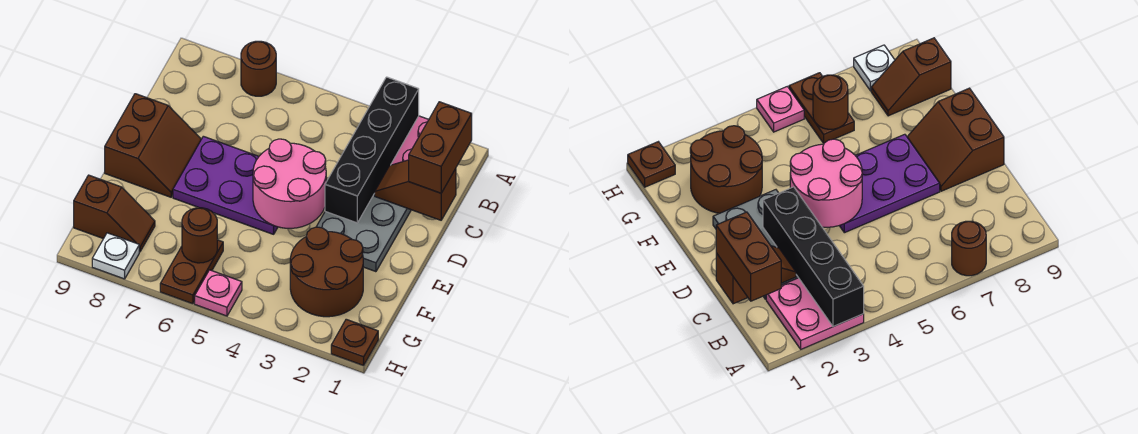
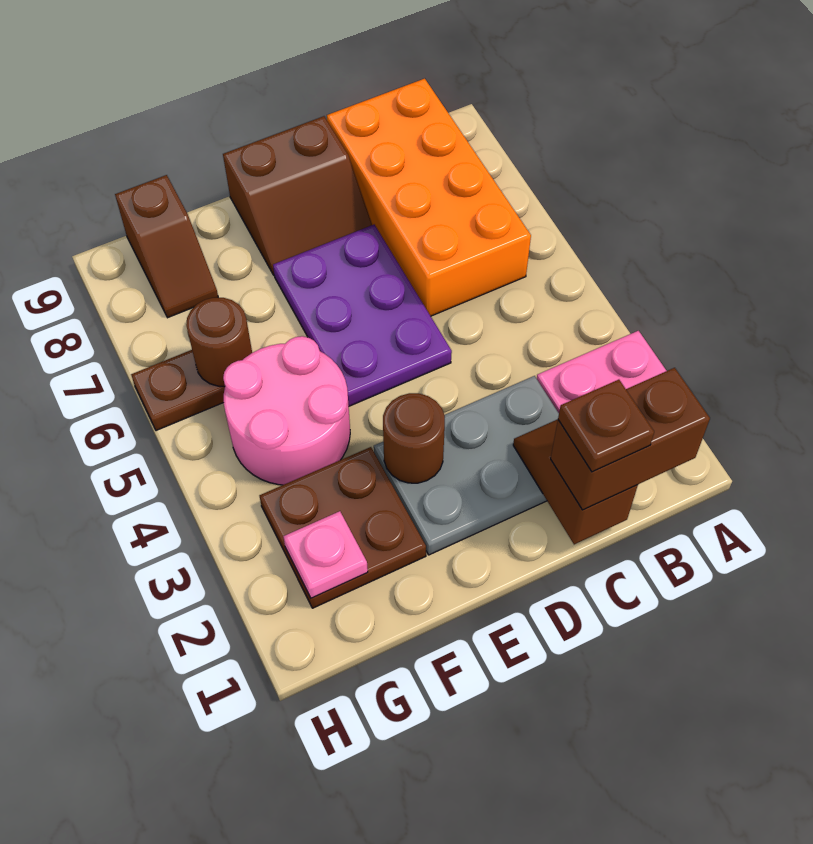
black brick A3:D3 level 2 -> none
brown round brick A7 level 1 -> brown round brick E3 level 2
none -> orange brick B6:C9 level 1
pink round brick D4:E5 level 2 -> pink round brick F4:G5 level 1
brown round brick F2:G3 level 1 -> brown plate F2:G3 level 1
brown plate H1 level 1 -> brown plate C1 level 4
pink plate H5 level 1 -> pink plate G2 level 2
white plate H8 level 1 -> none

